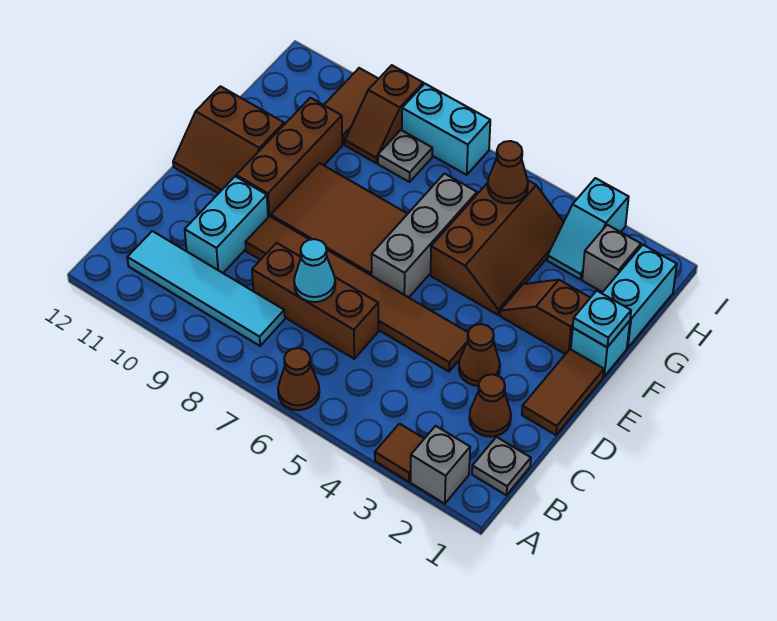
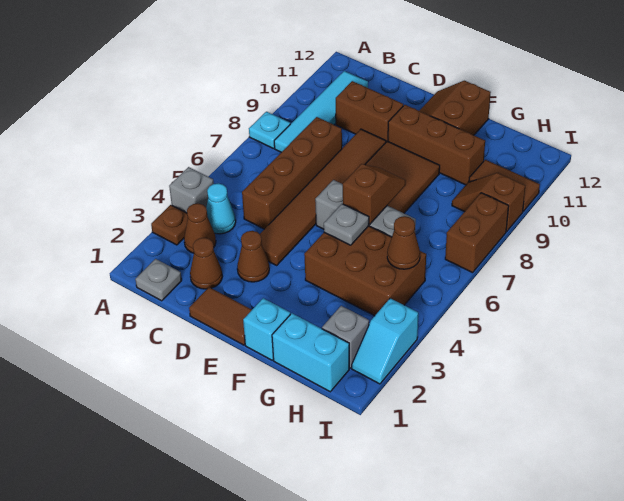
grey brick A2 level 1 -> grey brick A4 level 1
brown tile A3 level 1 -> brown plate A3 level 1
brown cone A6 level 1 -> brown cone B3 level 1
brown brick C6:C8 level 1 -> brown brick C5:C8 level 1
cyan cone C7 level 2 -> cyan cone B4 level 1
cyan brick C10:D10 level 1 -> brown brick C10:D10 level 1
cyan plate F1 level 2 -> cyan plate A8 level 1
brown slope F2:F3 level 1 top 2 -> brown slope F6:F7 level 2 top 6
brown slope F4:H5 level 1 top 5 -> brown brick F4:H5 level 1
cyan slope H3:I3 level 1 top I -> cyan slope I2:I3 level 1 top 3
grey plate H8 level 1 -> grey plate F5 level 2
cyan brick I7:I8 level 1 -> brown brick I7:I8 level 1

